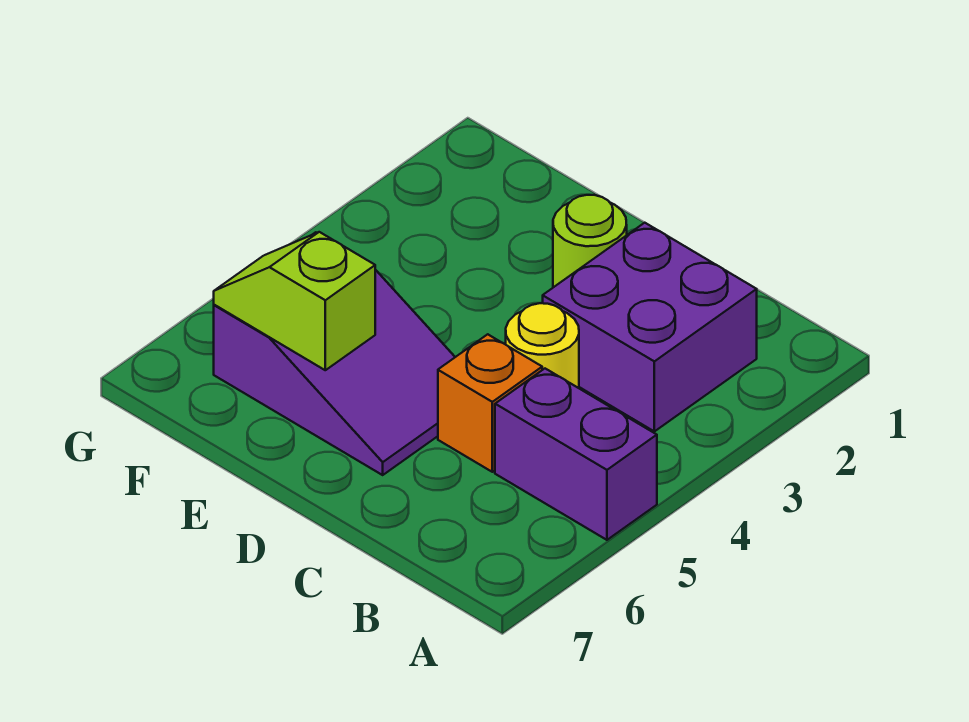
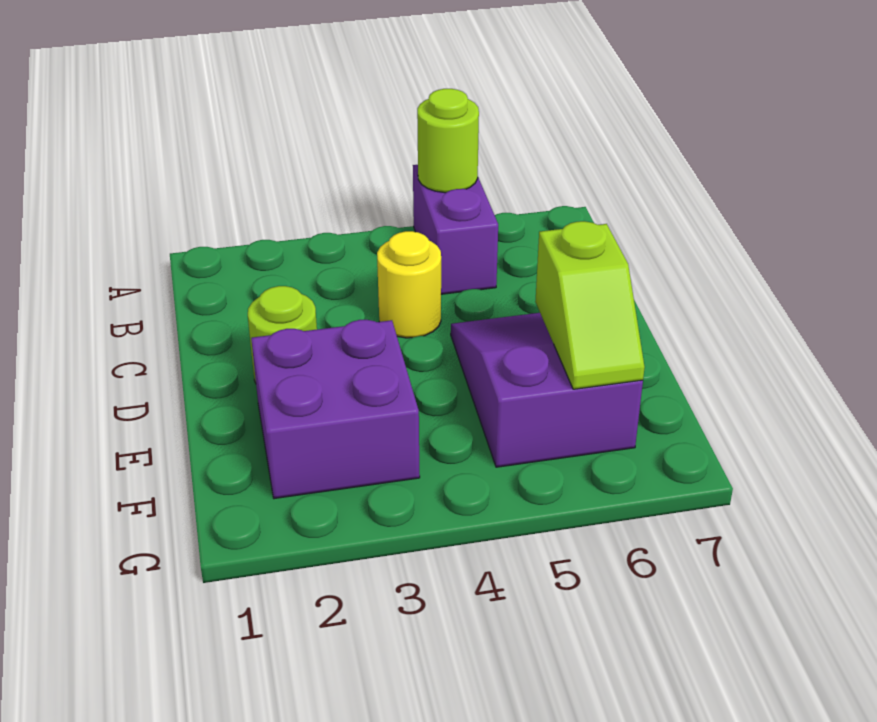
none -> lime round brick A5 level 2
purple brick B2:C3 level 1 -> purple brick E2:F3 level 1
orange brick C5 level 1 -> none

